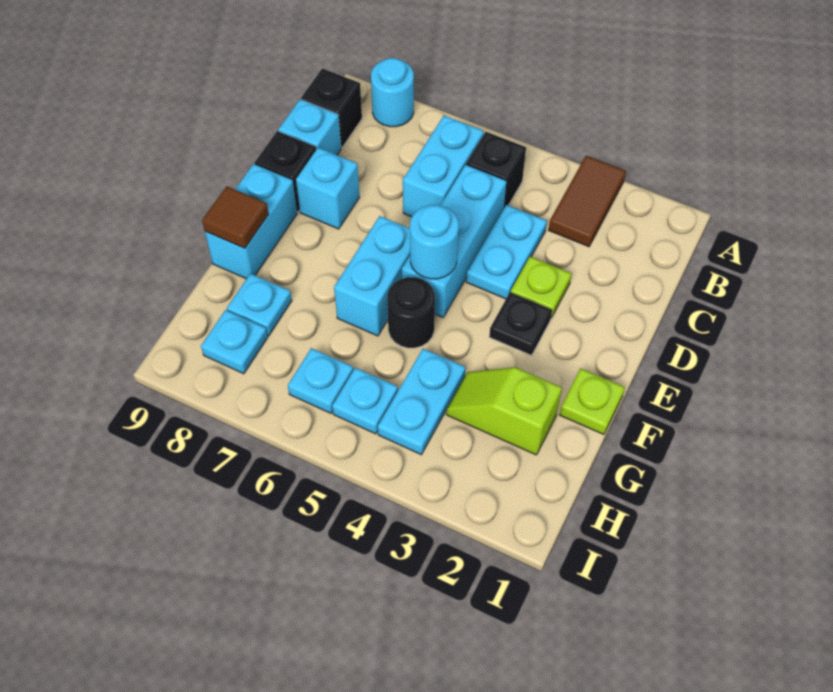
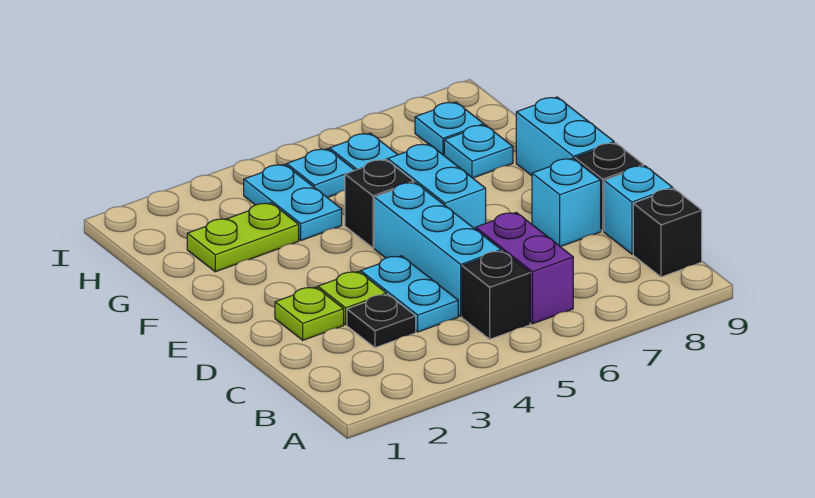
brown tile A3:B3 level 1 -> none
cyan round brick A8 level 1 -> none
cyan brick B6:C6 level 1 -> purple brick B6:C6 level 1
black plate E3 level 1 -> black plate C3 level 1
cyan round brick E5 level 2 -> none
lime plate F1 level 1 -> lime plate D2 level 1
black round brick F5 level 1 -> black brick F5 level 1
brown tile F9 level 2 -> none
lime slope G2:G3 level 1 top 2 -> lime plate G2:G3 level 1

